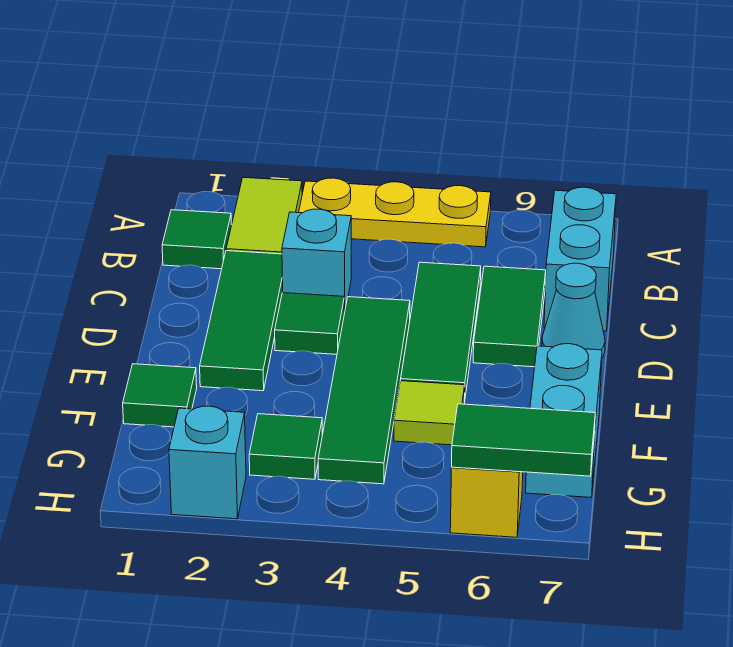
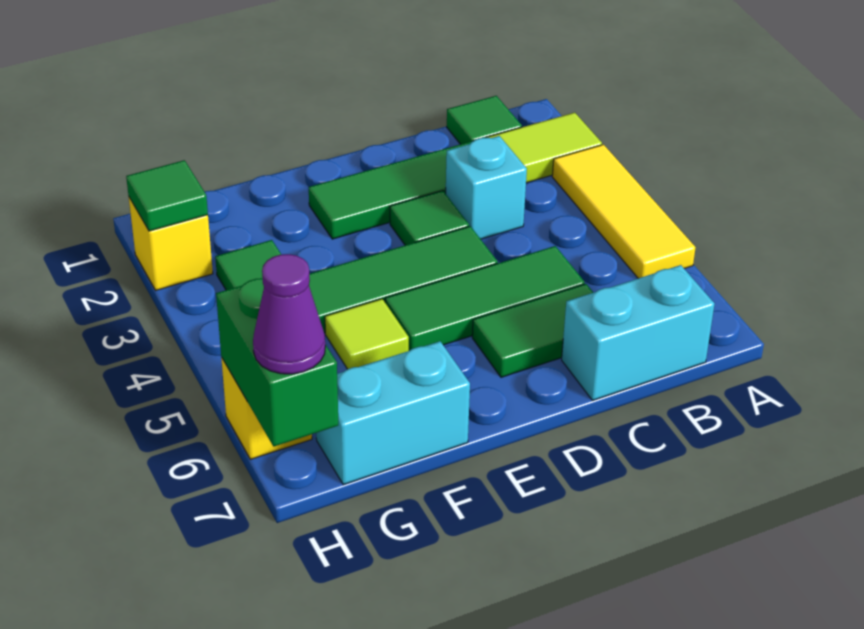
yellow plate A3:A5 level 1 -> yellow tile A3:A5 level 1
cyan cone D7 level 1 -> none
green tile F1 level 1 -> green tile H2 level 2
cyan brick H2 level 1 -> yellow brick H2 level 1
green tile H6:H7 level 2 -> green brick H6:H7 level 2
none -> purple cone H7 level 3

